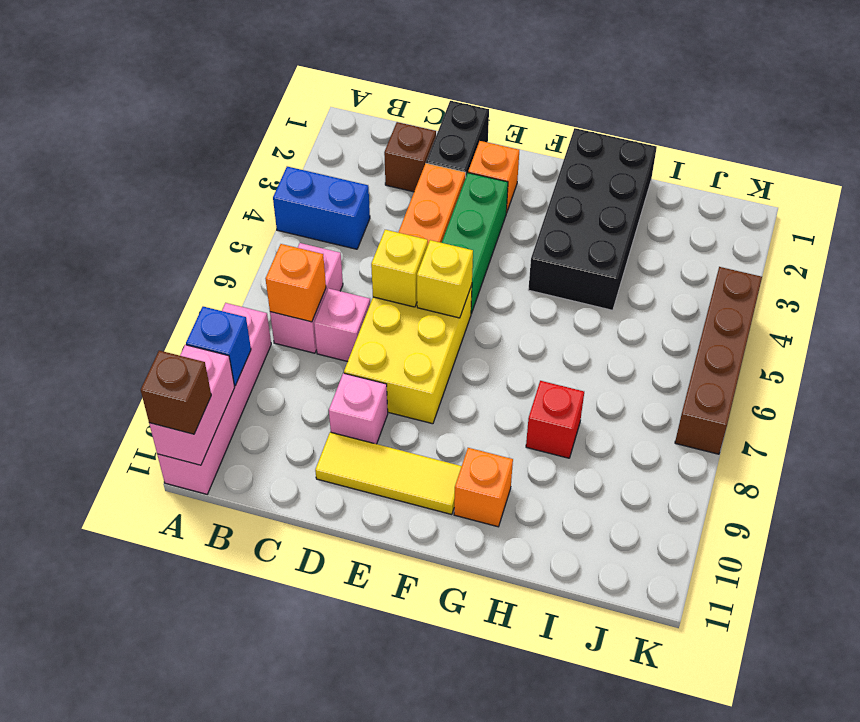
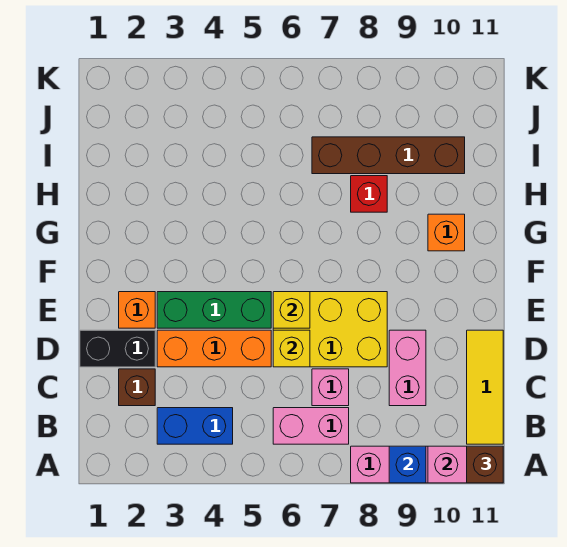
blue brick A4:B4 level 1 -> blue brick B3:B4 level 1
orange brick B7 level 2 -> none
pink brick D9 level 1 -> pink brick C9:D9 level 1
yellow tile D10:F10 level 1 -> yellow tile B11:D11 level 1
black brick G1:H4 level 1 -> none
brown brick K4:K7 level 1 -> brown brick I7:I10 level 1

